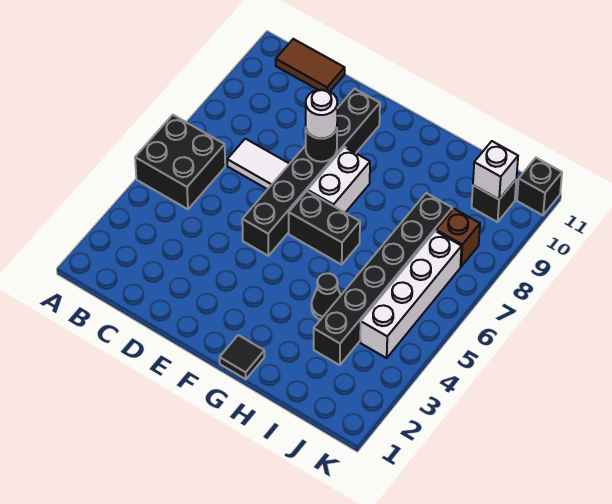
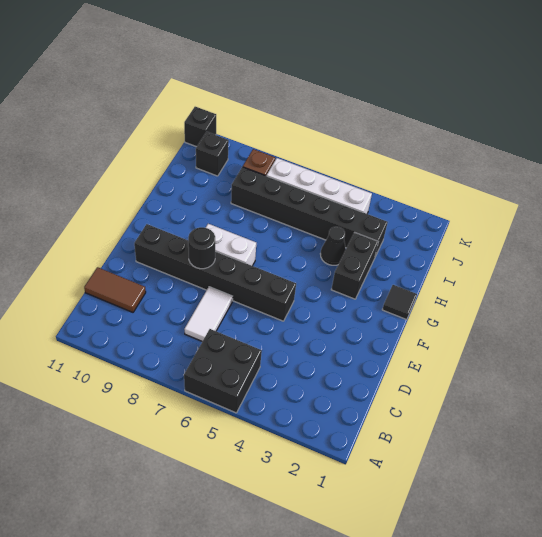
brown tile B11:C11 level 1 -> brown tile C10:C11 level 1
white round brick E8 level 3 -> none
black brick F6:G6 level 1 -> black brick G3:H3 level 1
white brick J10 level 2 -> none

